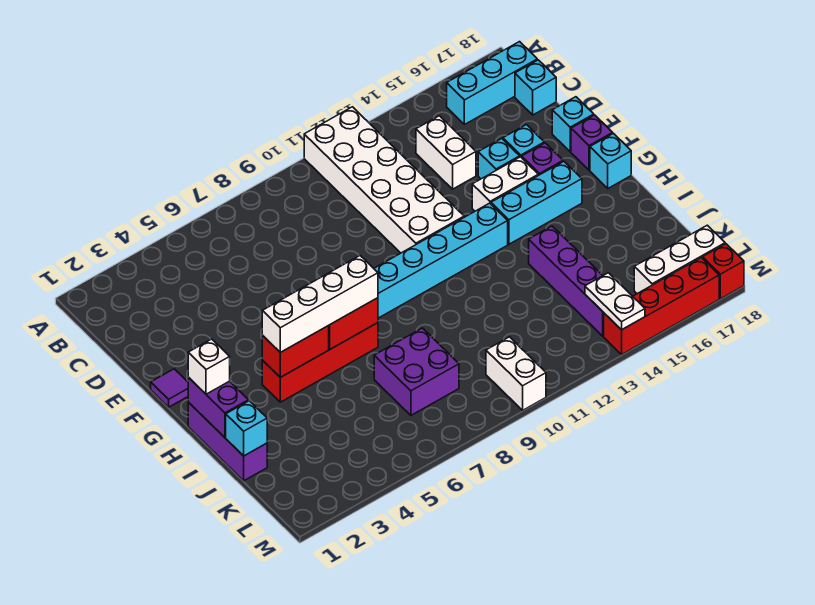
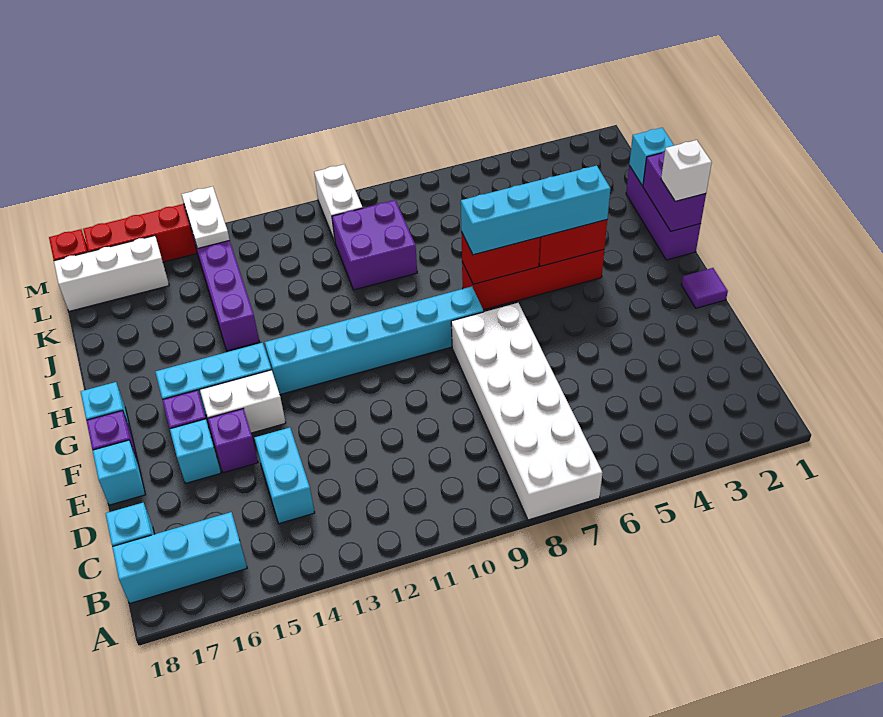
white brick A11:F12 level 1 -> white brick A7:F8 level 1
white brick C14:D14 level 1 -> cyan brick C14:D14 level 1
cyan brick E15 level 1 -> purple brick E15 level 1
white brick H4:H7 level 3 -> cyan brick H4:H7 level 3
purple brick J7:K8 level 1 -> purple brick J9:K10 level 1

